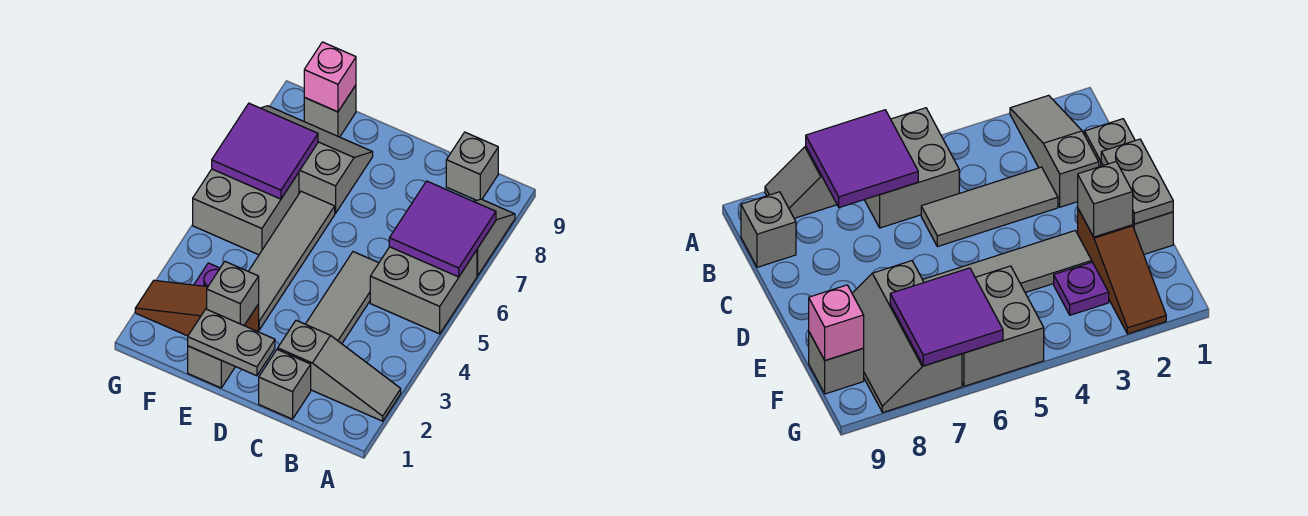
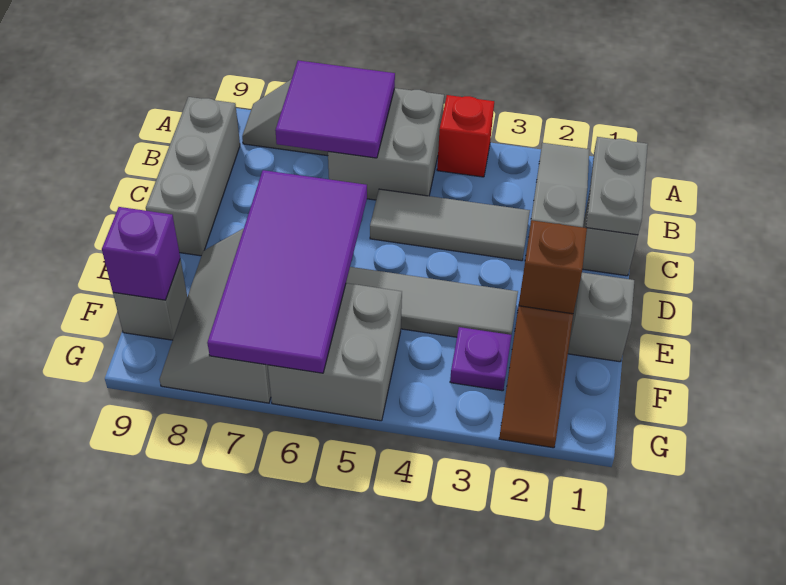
none -> red brick A4 level 1
grey brick B9 level 1 -> grey brick B9:D9 level 1
grey plate D1:E1 level 2 -> grey plate B1:C1 level 2
grey brick E2 level 2 -> brown brick E2 level 2
purple tile F6:G7 level 2 -> purple tile D6:G7 level 2
pink brick F9 level 2 -> purple brick F9 level 2

